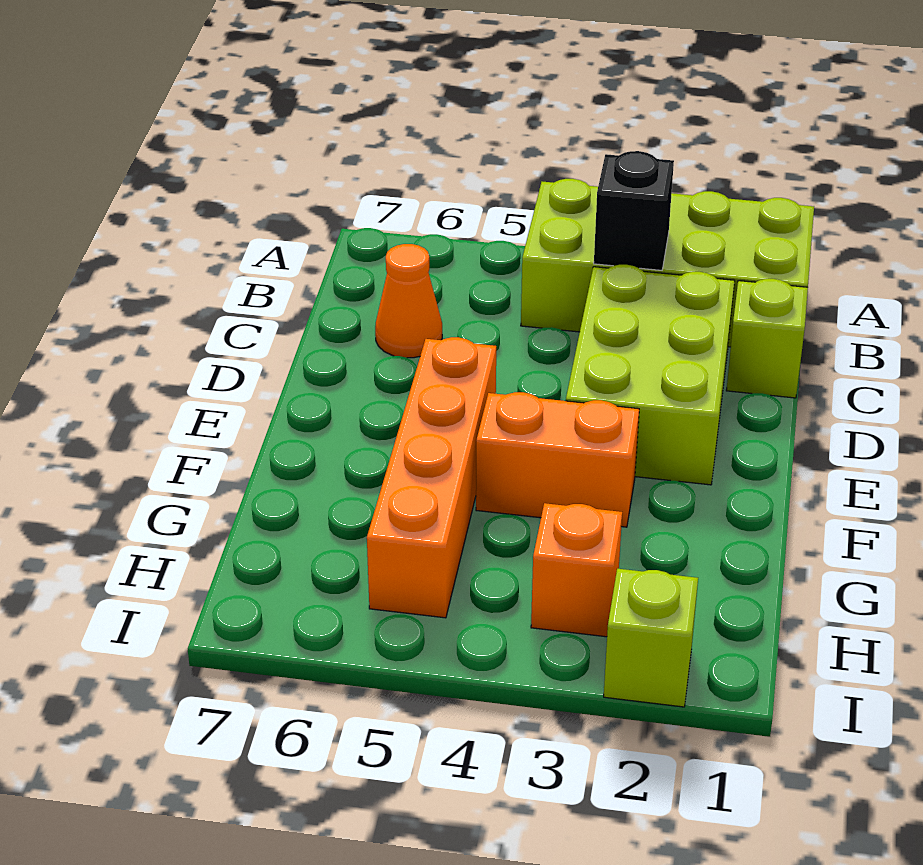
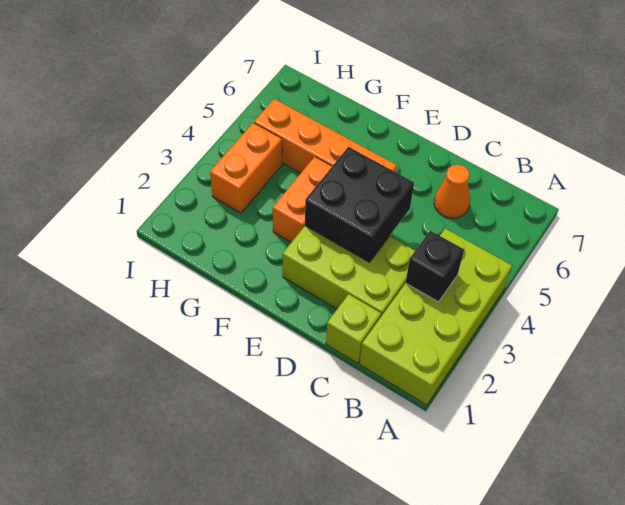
none -> black brick D3:E4 level 2
orange brick H3 level 1 -> orange brick H3:H4 level 1
lime brick I2 level 1 -> none

